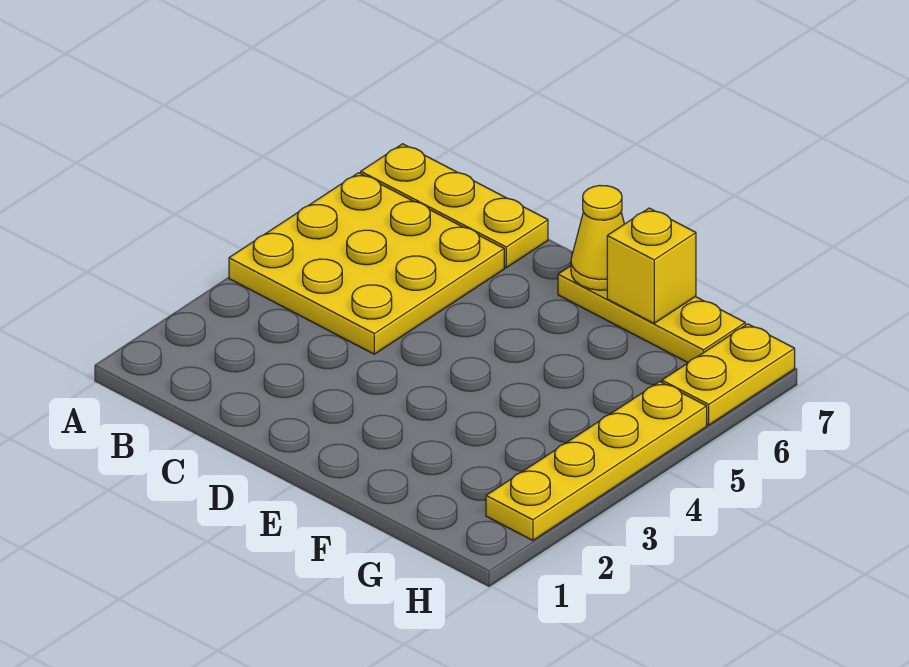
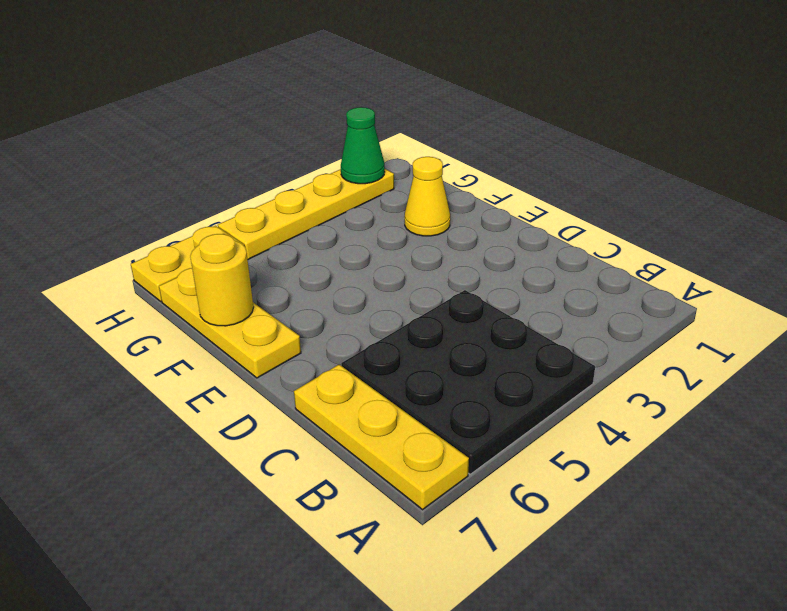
yellow plate A4:C6 level 1 -> black plate A4:C6 level 1
yellow cone E7 level 2 -> yellow cone F2 level 1
yellow brick F7 level 2 -> yellow round brick F7 level 2
none -> green cone H2 level 2

